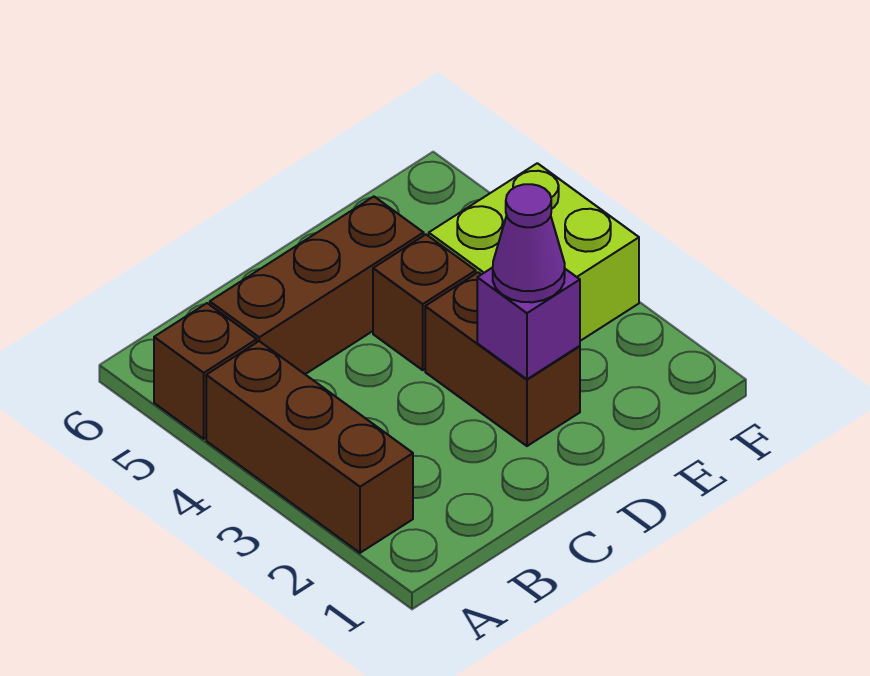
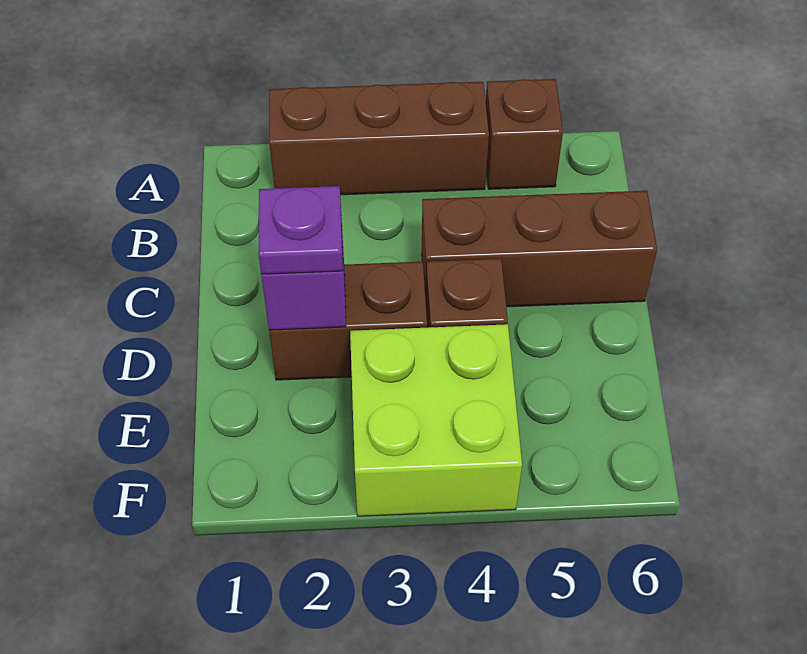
brown brick B5:D5 level 1 -> brown brick C4:C6 level 1
purple cone D2 level 3 -> purple plate D2 level 3

